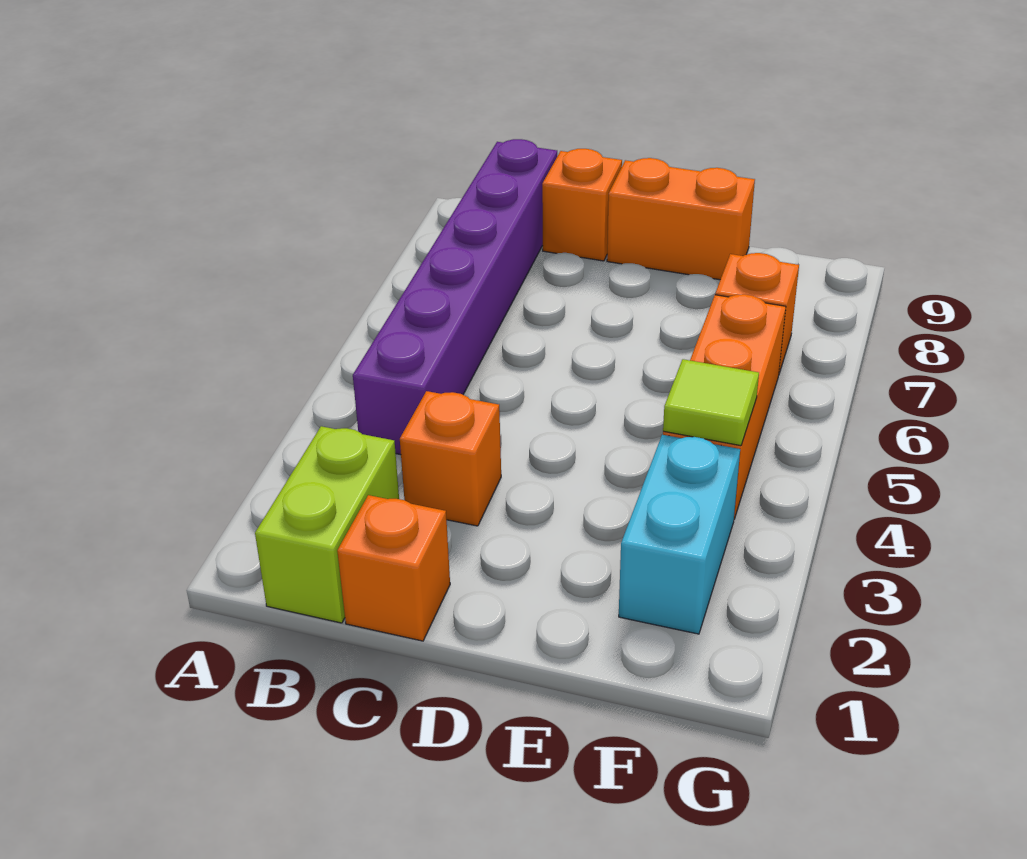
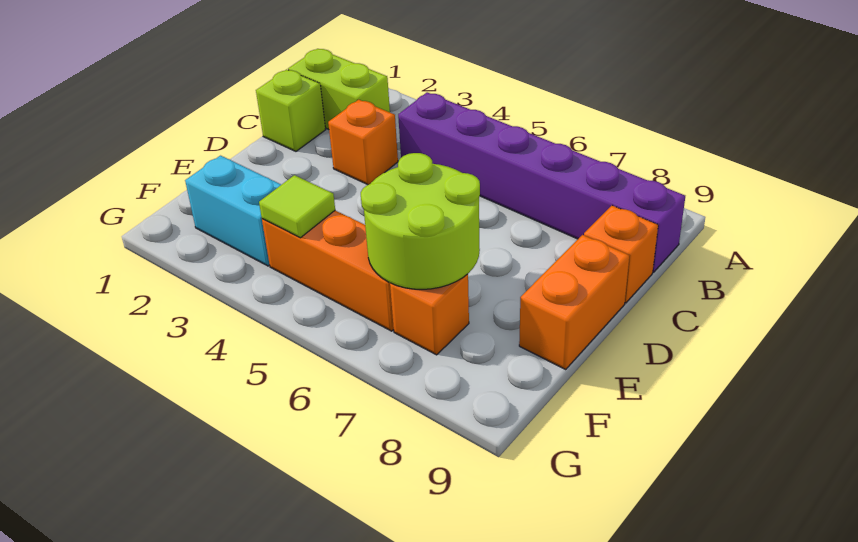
orange brick C1 level 1 -> lime brick C1 level 1
none -> lime round brick E6:F7 level 2

